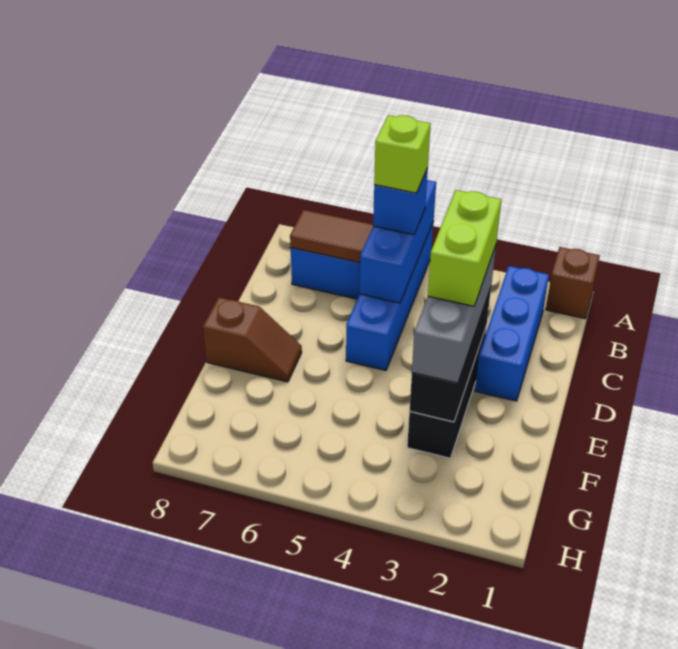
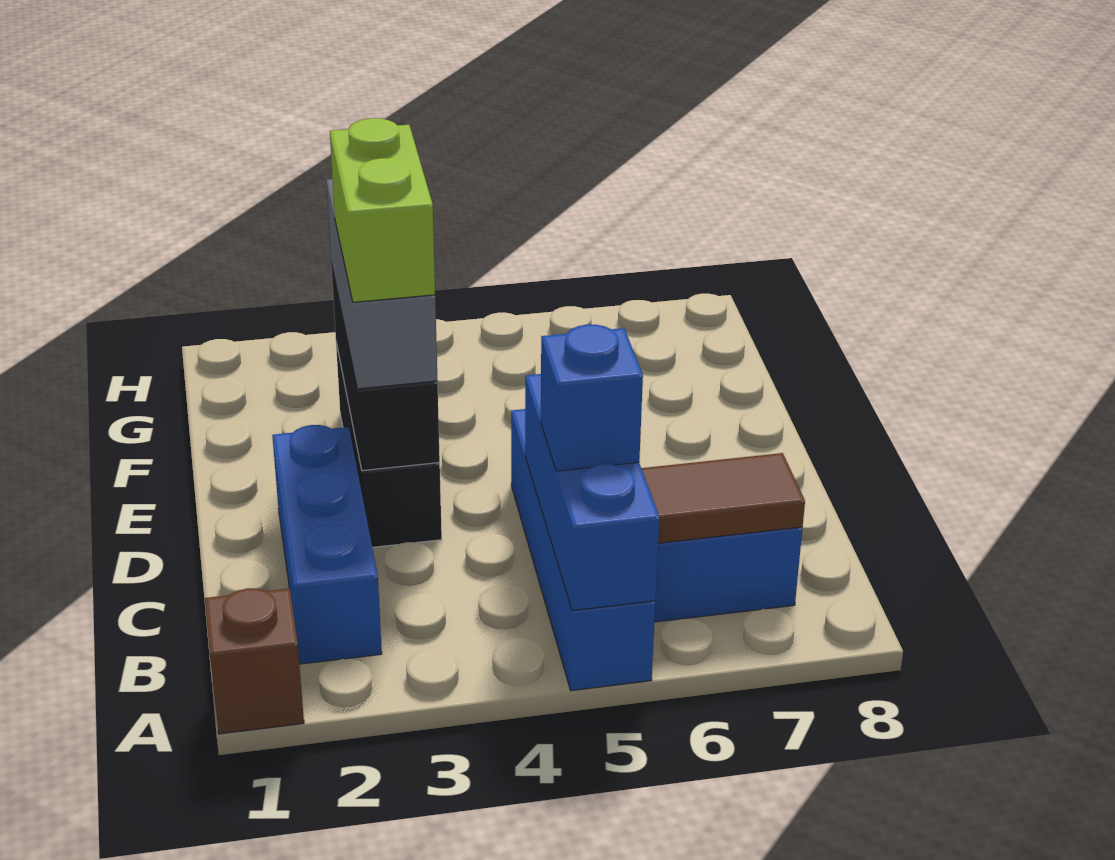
lime brick B5 level 4 -> none
brown slope E7:E8 level 1 top 8 -> none

